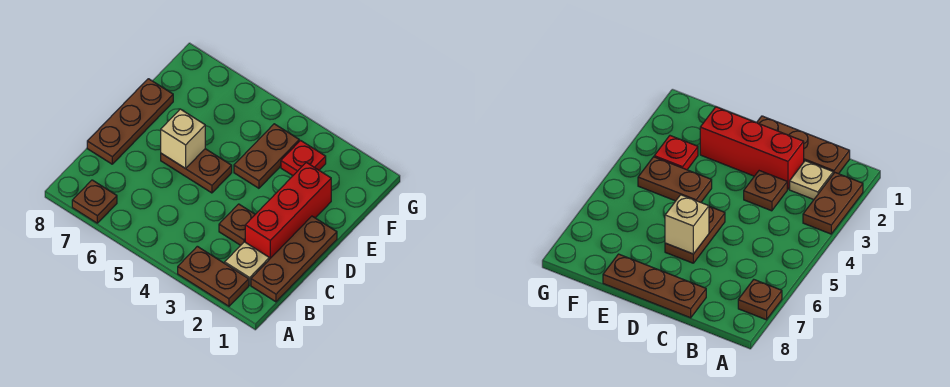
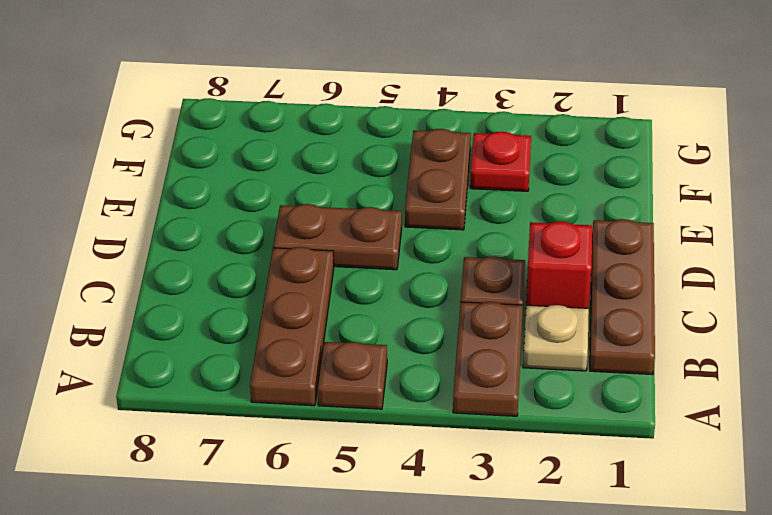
brown plate A2:A3 level 1 -> brown plate A3:B3 level 1
brown plate A7 level 1 -> brown plate A5 level 1
red brick C2:E2 level 1 -> red brick C2 level 1
brown plate C8:E8 level 1 -> brown plate A6:C6 level 1
tan brick D6 level 2 -> none

